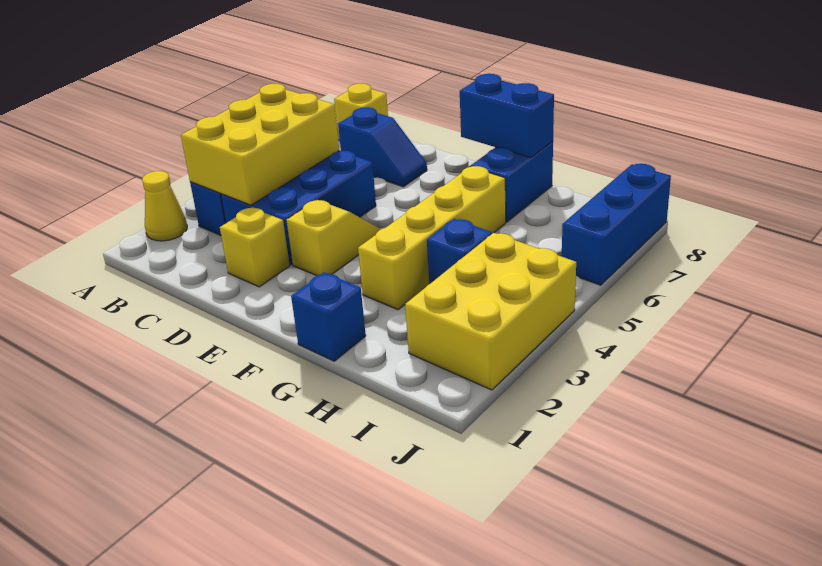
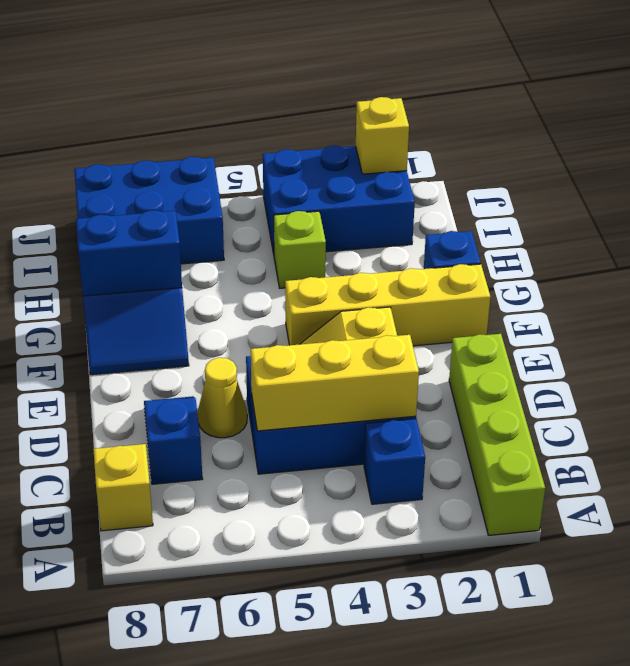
none -> lime brick A1:D1 level 1
yellow cone A2 level 1 -> yellow cone D6 level 1
yellow brick B3:C5 level 2 -> yellow brick C3:C5 level 2
yellow brick D2 level 1 -> yellow brick J2 level 2
blue brick F8:G8 level 2 -> blue brick G7:G8 level 2
yellow brick G3:G6 level 1 -> yellow brick F1:F4 level 1
blue brick H4 level 1 -> lime brick H4 level 1
yellow brick I2:J4 level 1 -> blue brick I2:J4 level 1
blue brick J6:J8 level 1 -> blue brick I6:J8 level 1

